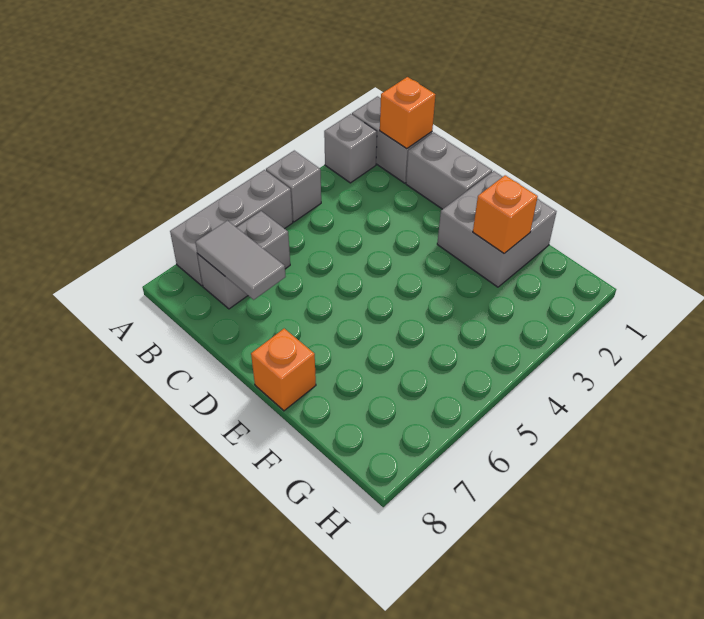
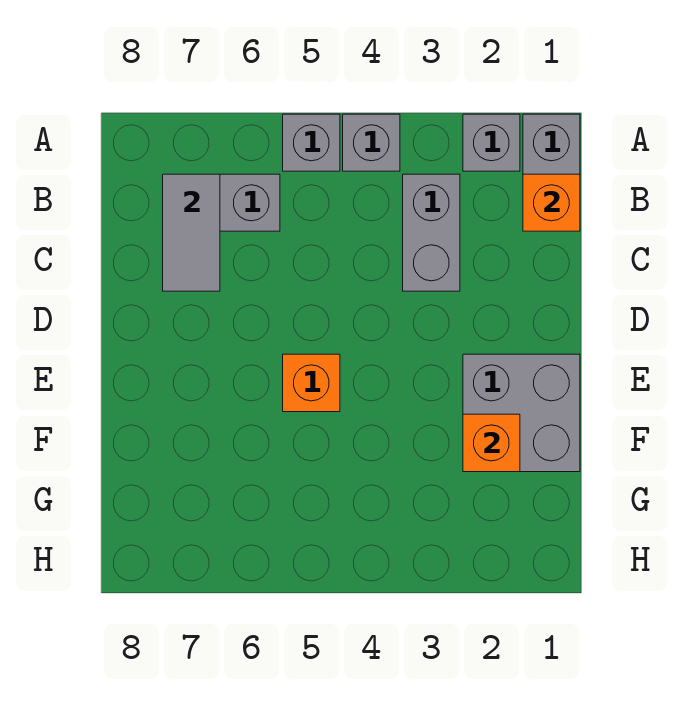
grey brick A5:A7 level 1 -> grey brick A5 level 1
grey brick C1:D1 level 1 -> grey brick B3:C3 level 1
orange brick E8 level 1 -> orange brick E5 level 1

